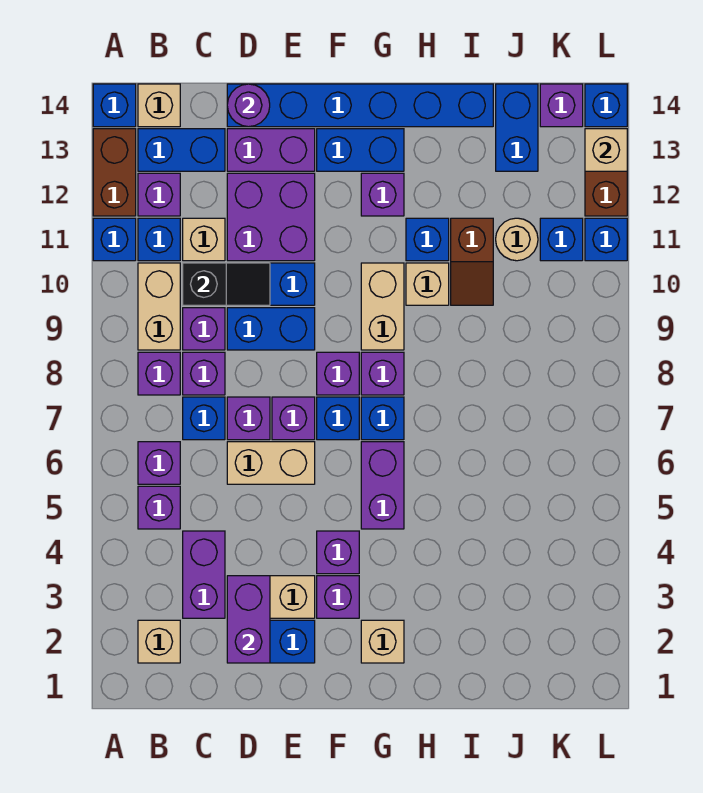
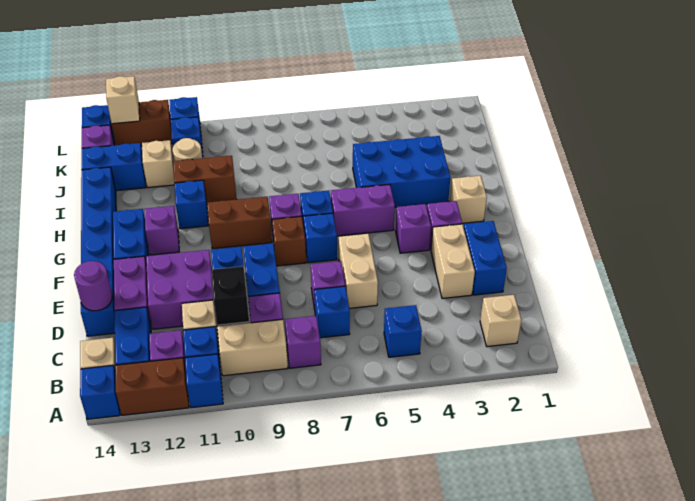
purple brick B5 level 1 -> blue brick B5 level 1
purple brick B6 level 1 -> none
purple brick C3:C4 level 1 -> none
purple brick C8 level 1 -> none
purple brick D2:D3 level 2 -> none
purple brick E7 level 1 -> none
purple brick F8 level 1 -> brown brick F8 level 1
tan brick G9:G10 level 1 -> brown brick G9:G10 level 1
none -> blue brick H3:I5 level 1
tan brick H10 level 1 -> tan brick J12 level 1
brown slope I10:I11 level 1 top 11 -> brown brick I10:I11 level 1

